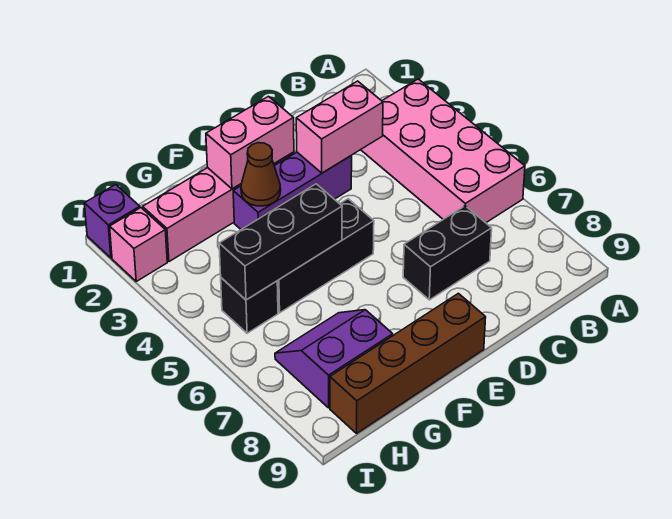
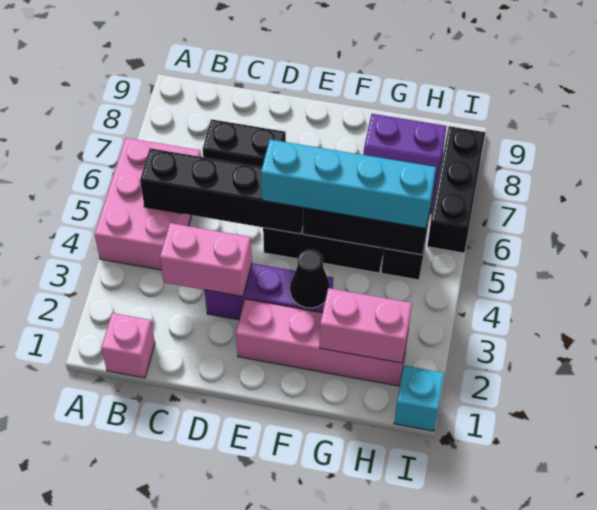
pink brick A3:B6 level 1 -> pink brick A4:B6 level 1
none -> black brick B5:E5 level 2
pink brick E2:F2 level 2 -> pink brick G2:H2 level 2
none -> cyan brick E5:H5 level 3
brown brick E9:H9 level 1 -> none
brown cone F3 level 2 -> black cone F3 level 2
purple brick I1 level 1 -> cyan brick I1 level 1
pink brick I2 level 1 -> pink brick B1 level 1
none -> black brick I6:I8 level 1

